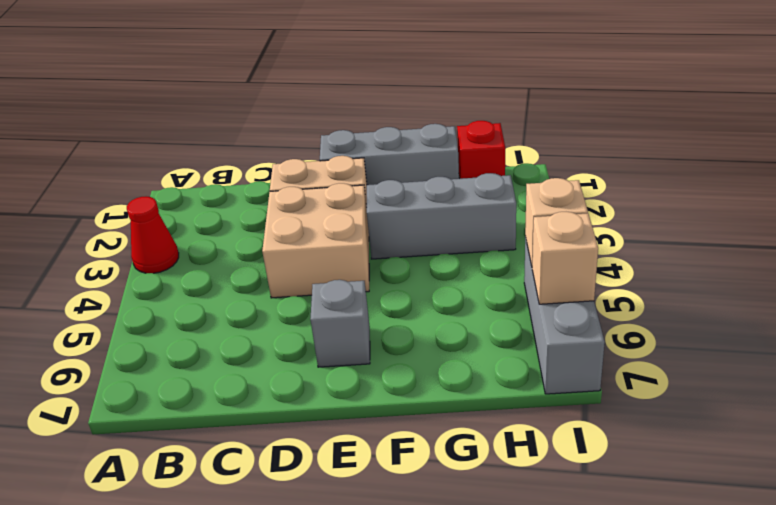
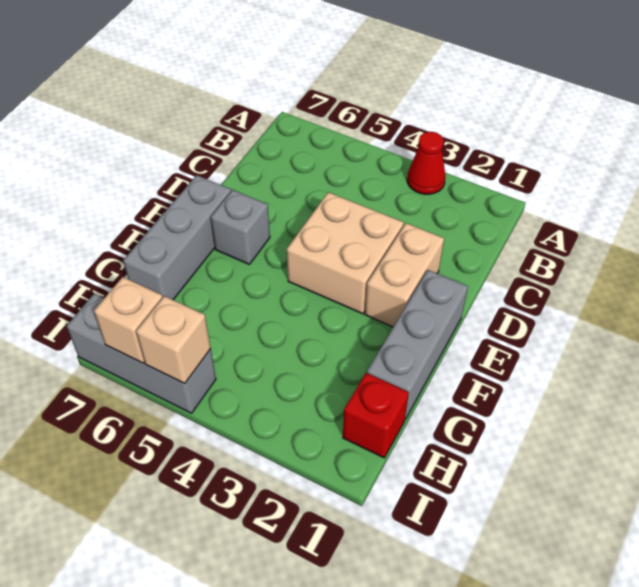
grey brick F3:H3 level 1 -> grey brick E7:G7 level 1

